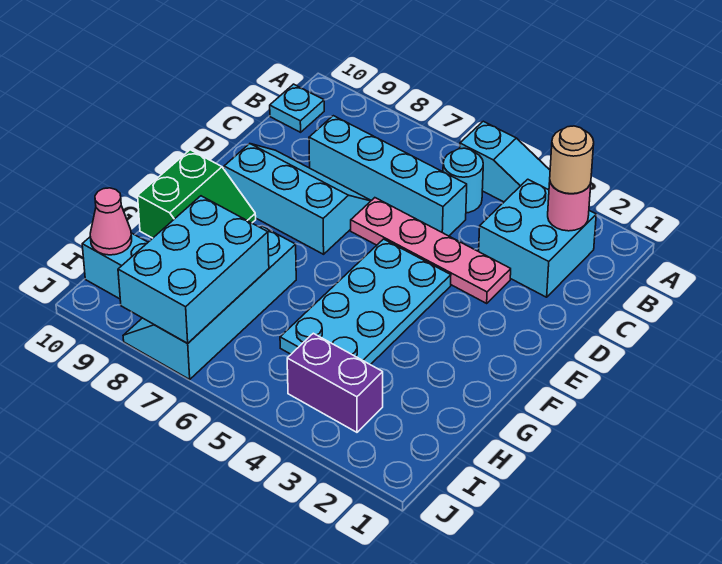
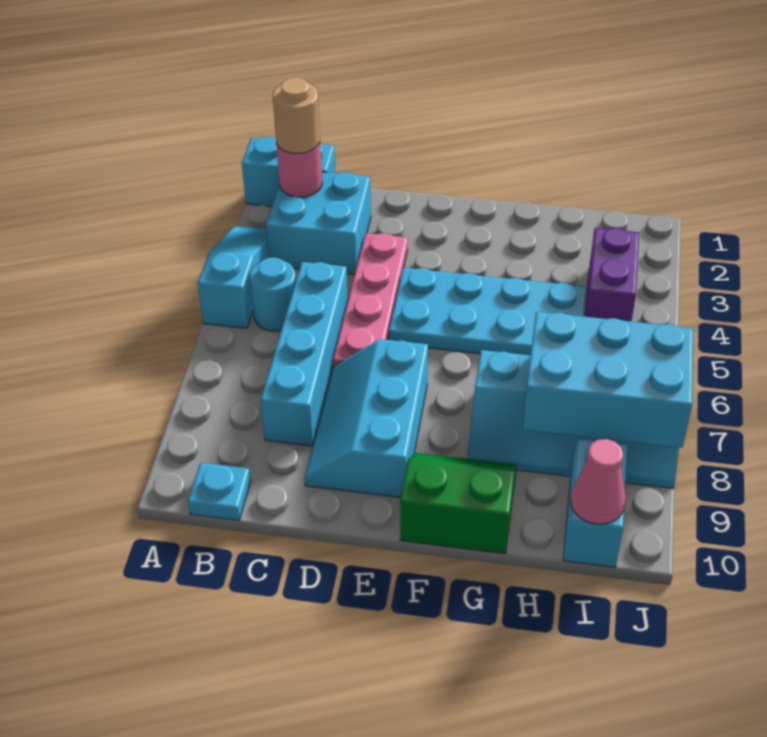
none -> cyan brick A1:B1 level 1

